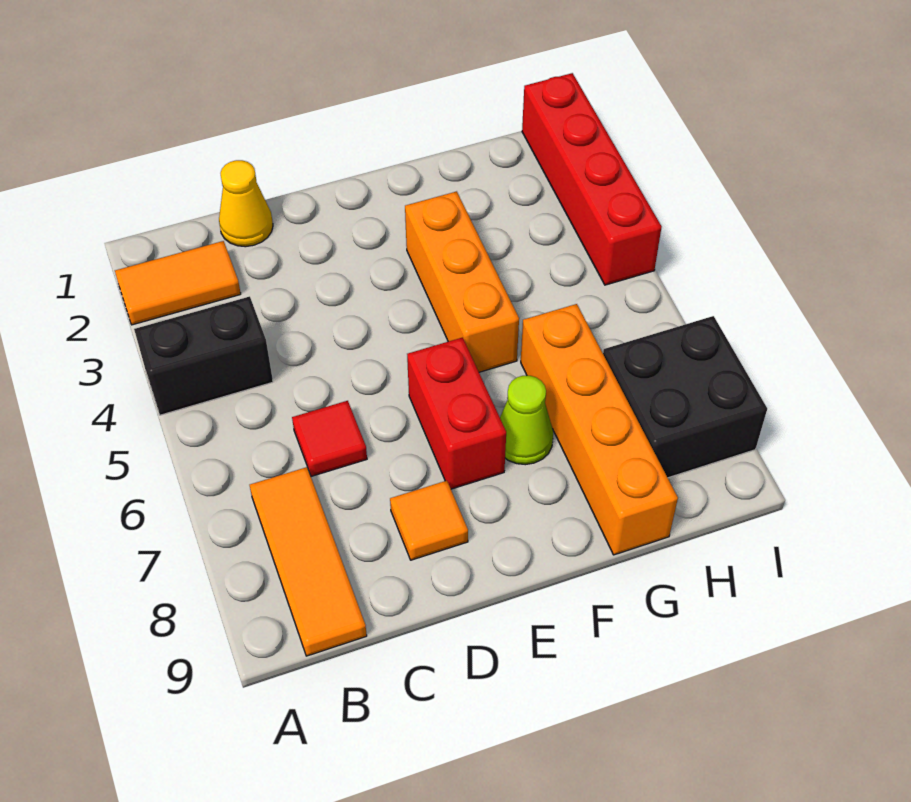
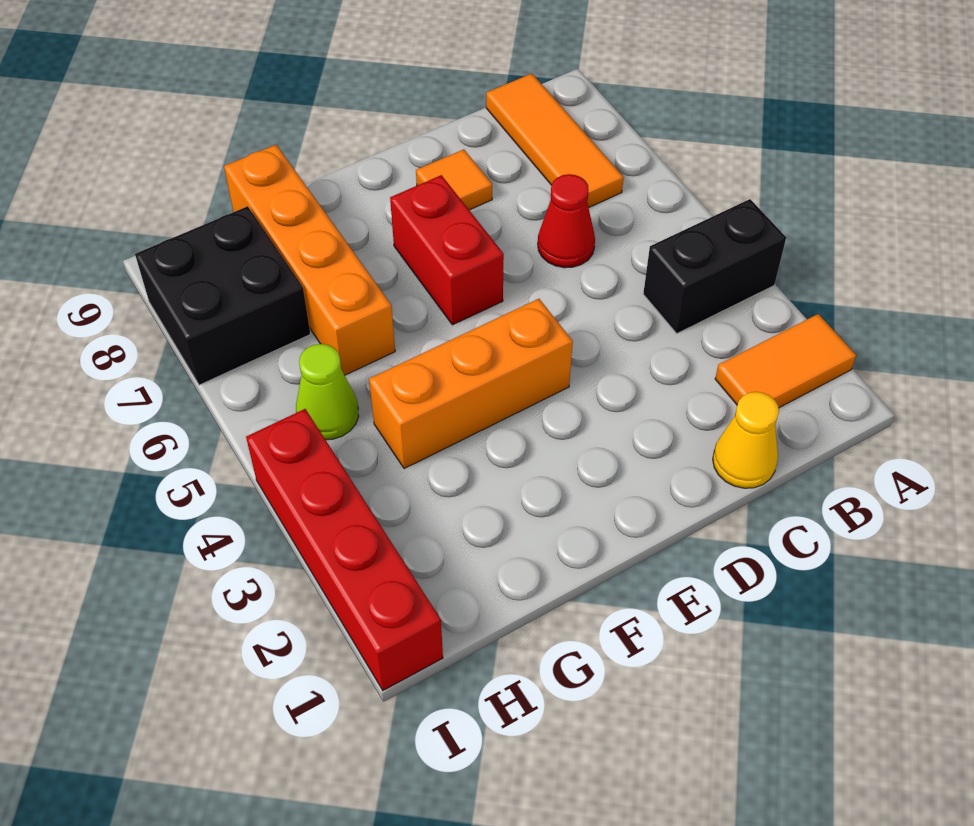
red tile C6 level 1 -> red cone C6 level 1
orange brick F3:F5 level 1 -> orange brick E4:G4 level 1
lime cone F7 level 1 -> lime cone H5 level 1

